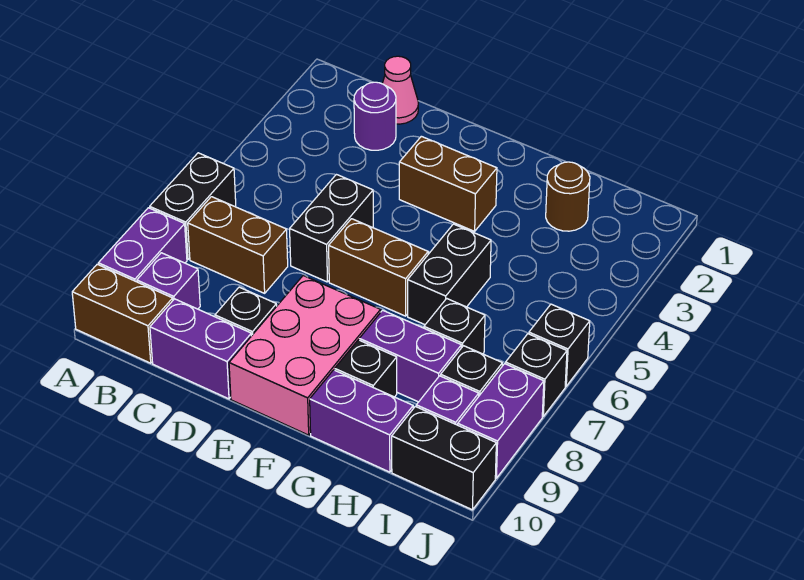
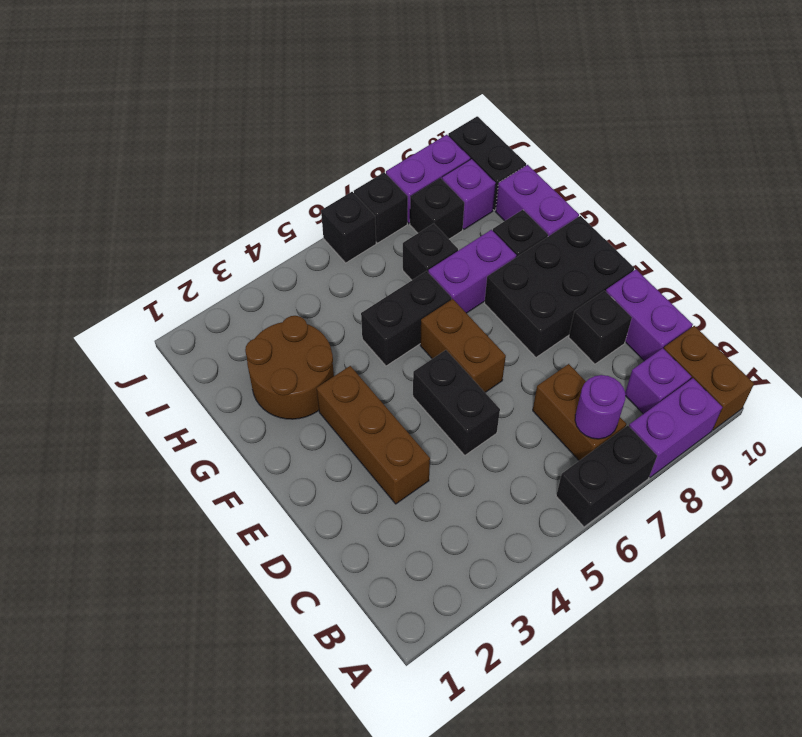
pink cone C1 level 1 -> none
purple round brick C2 level 1 -> purple round brick B7 level 2
black brick D5:D6 level 1 -> black brick D5:E5 level 1
brown brick E3:F3 level 1 -> brown brick D3:F3 level 1
pink brick E8:F10 level 1 -> black brick E8:F10 level 1
purple brick G8:H8 level 1 -> purple brick G7:G8 level 1
brown round brick H2 level 1 -> brown round brick G2:H3 level 1

